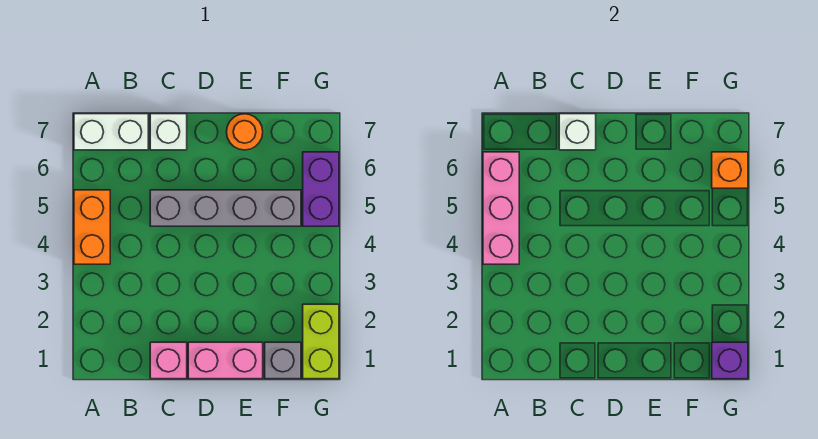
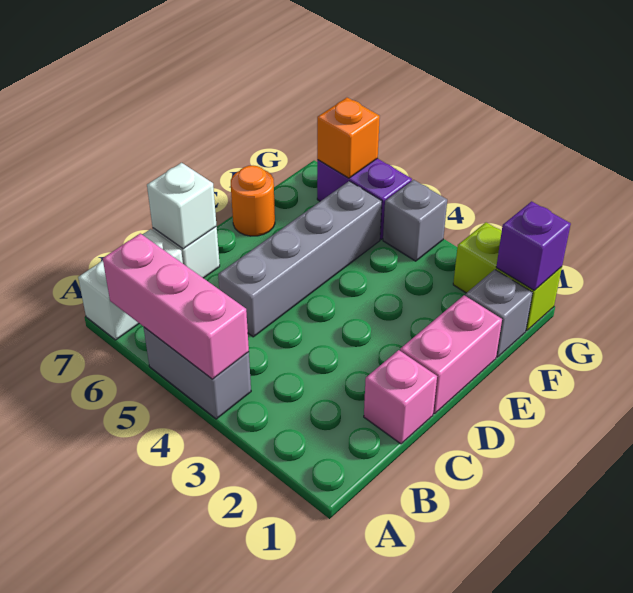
orange brick A4:A5 level 1 -> grey brick A4:A5 level 1
none -> grey brick G4 level 1

